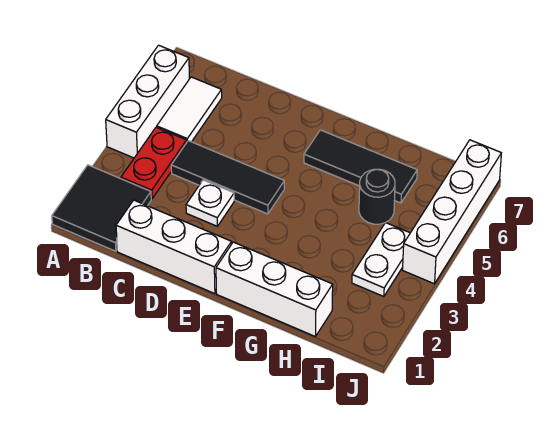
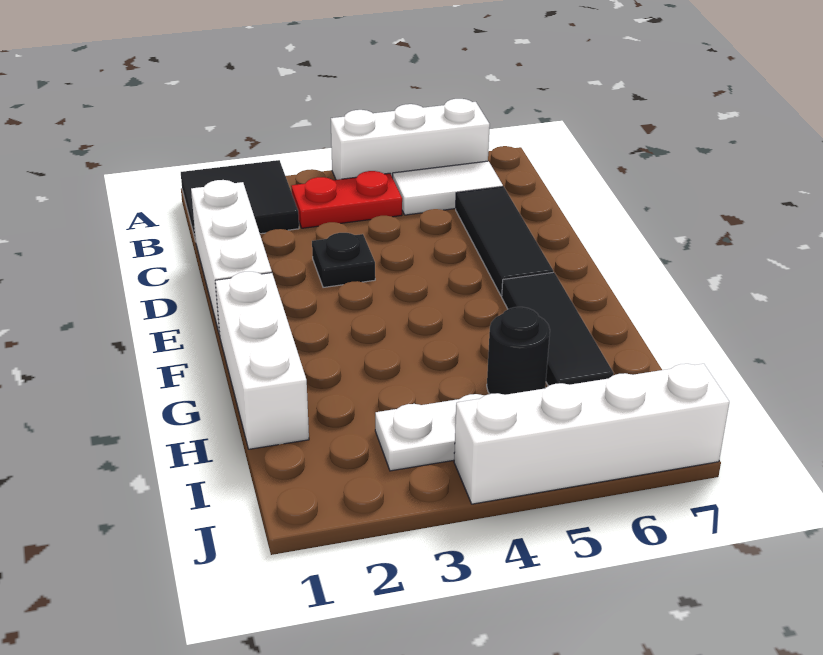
black tile C4:E4 level 1 -> black tile C6:E6 level 1
white plate D3 level 1 -> black plate D3 level 1

